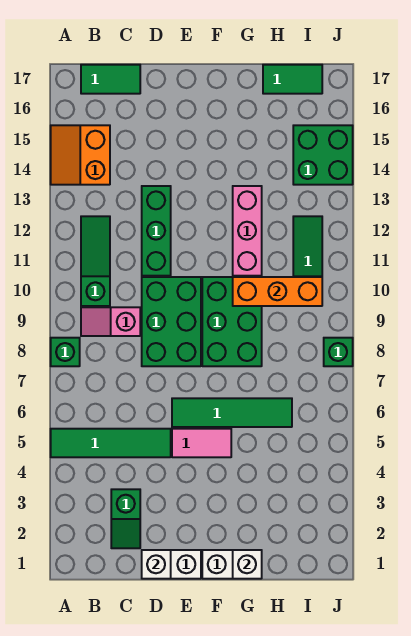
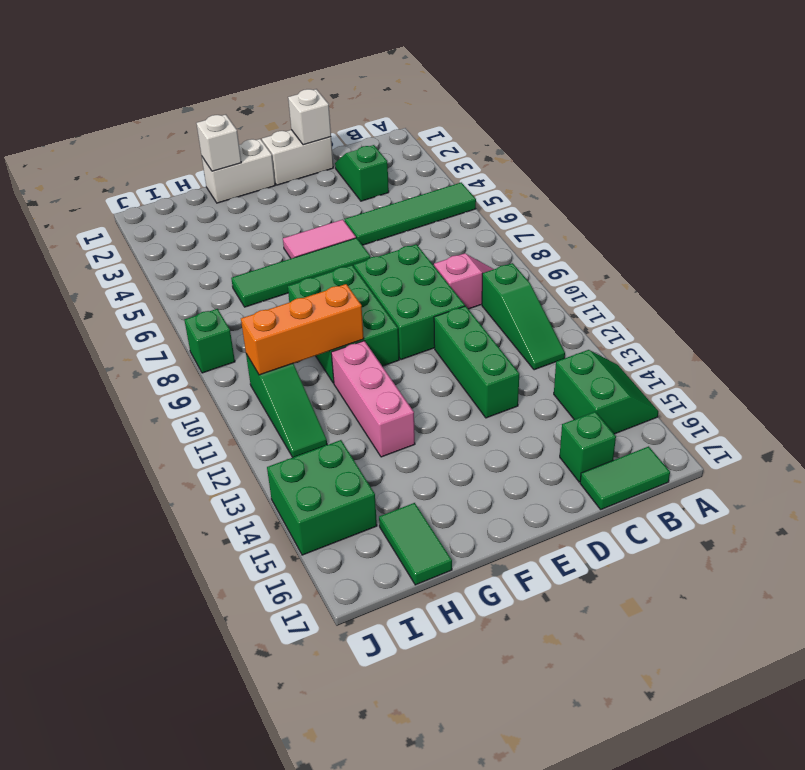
green brick A8 level 1 -> green brick C16 level 1
orange slope A14:B15 level 1 top B -> green slope A14:B15 level 1 top B
green tile H17:I17 level 1 -> green tile H16:H17 level 1

